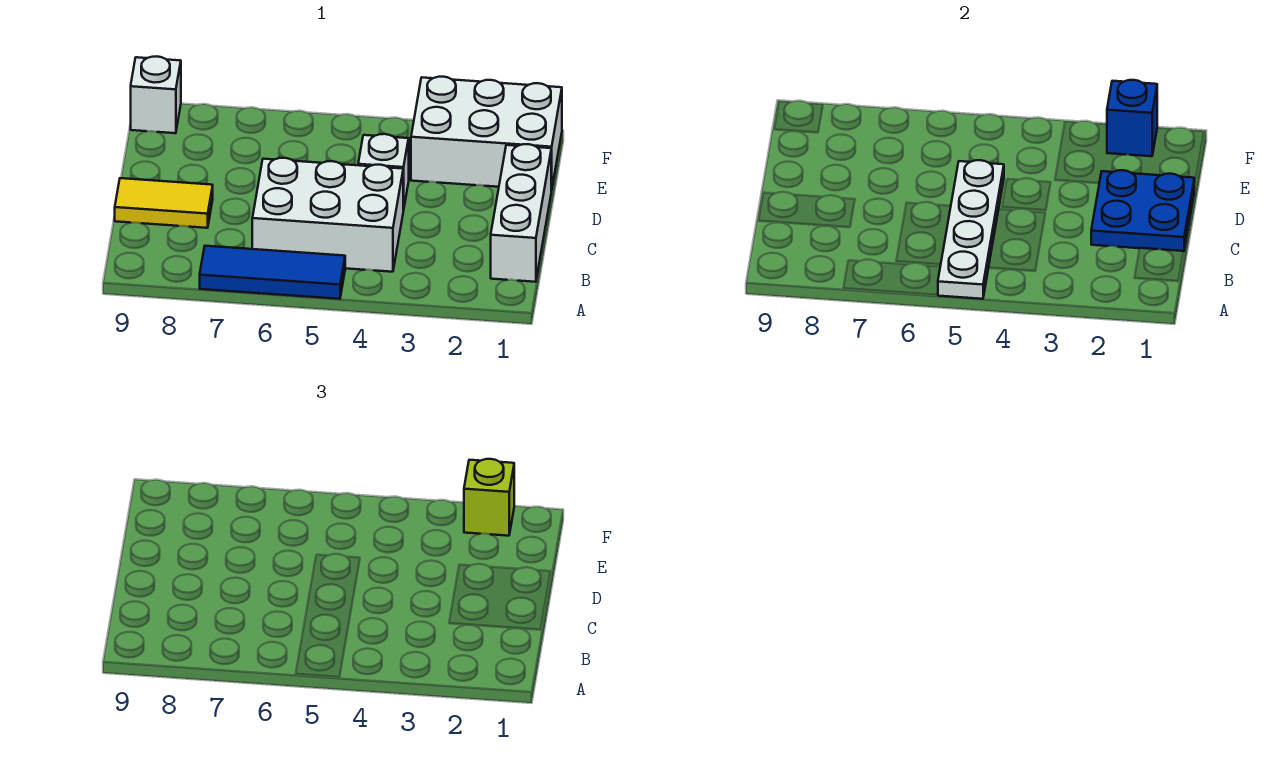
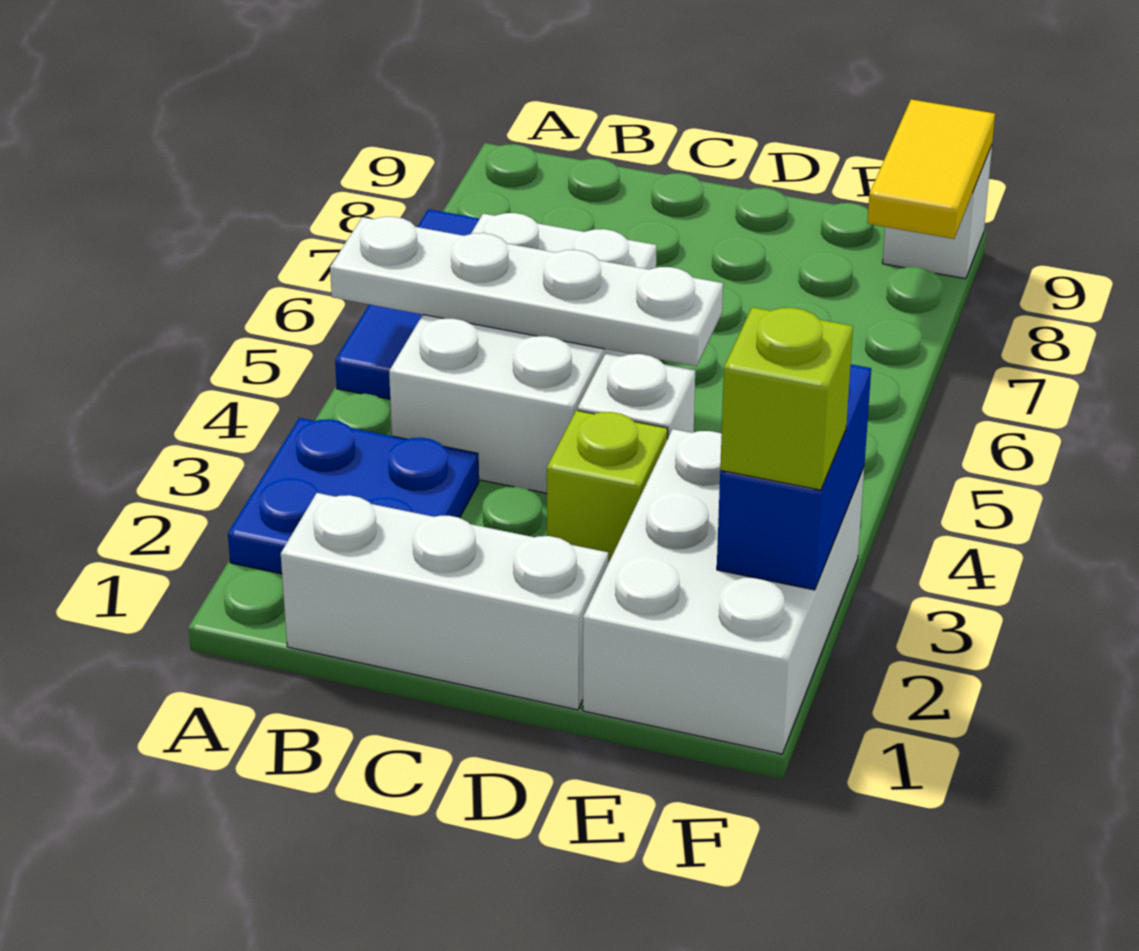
blue plate C1:D2 level 2 -> blue plate A2:B3 level 1
yellow tile C8:C9 level 1 -> yellow tile F8:F9 level 2
none -> lime brick D3 level 1
blue brick F2 level 2 -> blue brick F2:F3 level 2

